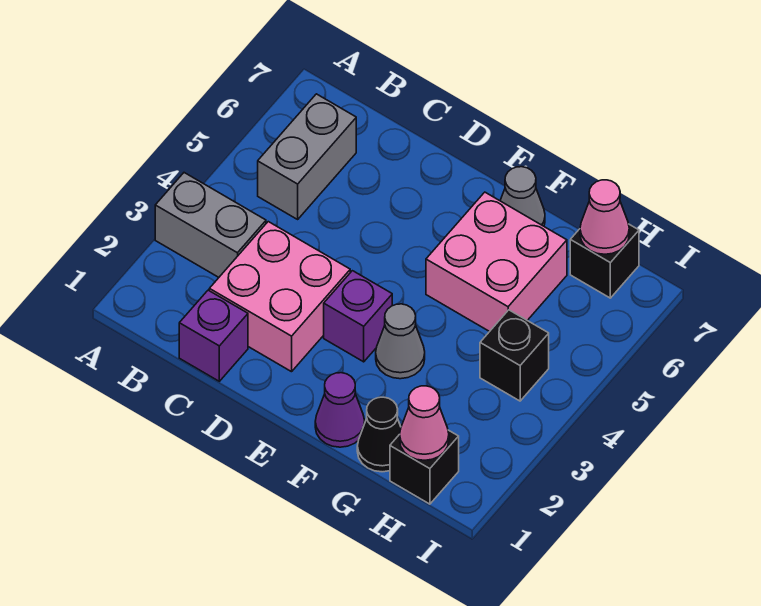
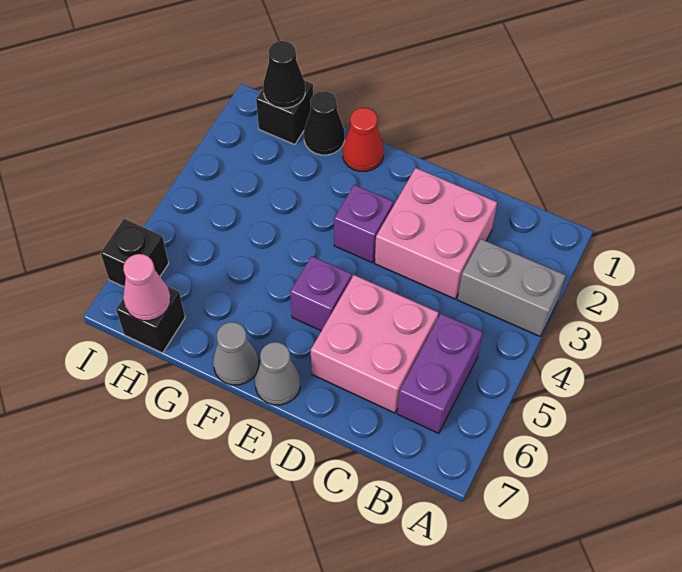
grey brick B5:B6 level 1 -> purple brick B5:B6 level 1
purple brick C1 level 1 -> purple brick E5 level 1
purple cone F1 level 1 -> red cone F1 level 1
grey cone F3 level 1 -> grey cone E7 level 1
pink brick F5:G6 level 1 -> pink brick C5:D6 level 1
pink cone H1 level 2 -> black cone H1 level 2
black brick H4 level 1 -> black brick I6 level 1

